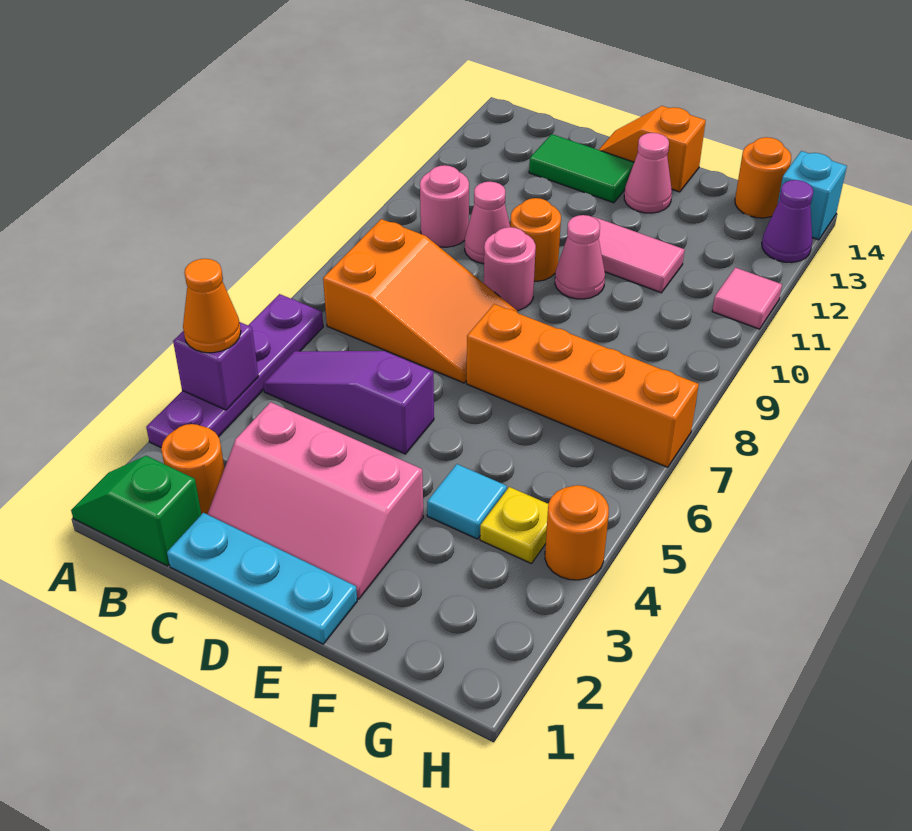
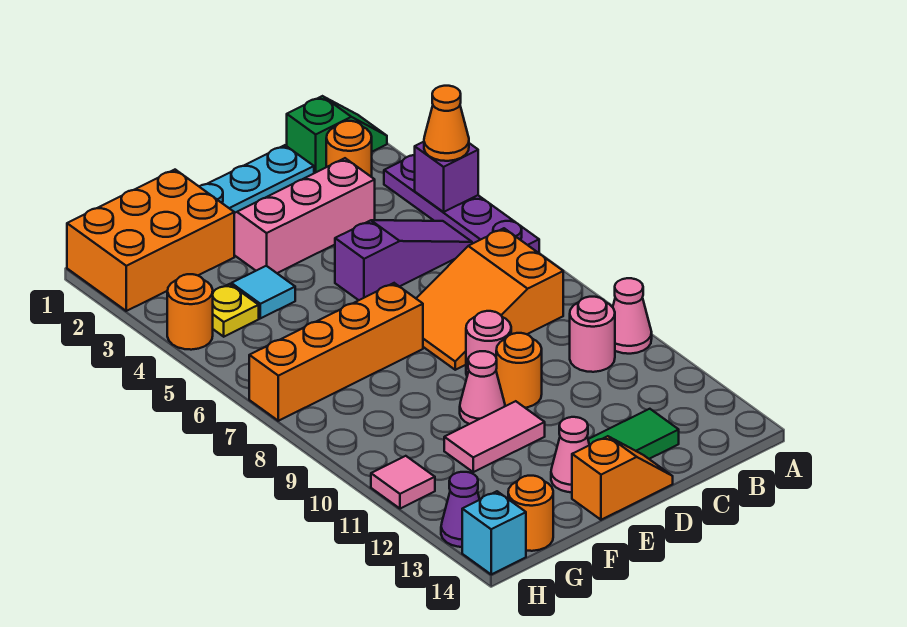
pink cone C10 level 1 -> pink cone A10 level 1
none -> orange brick F1:H2 level 1

